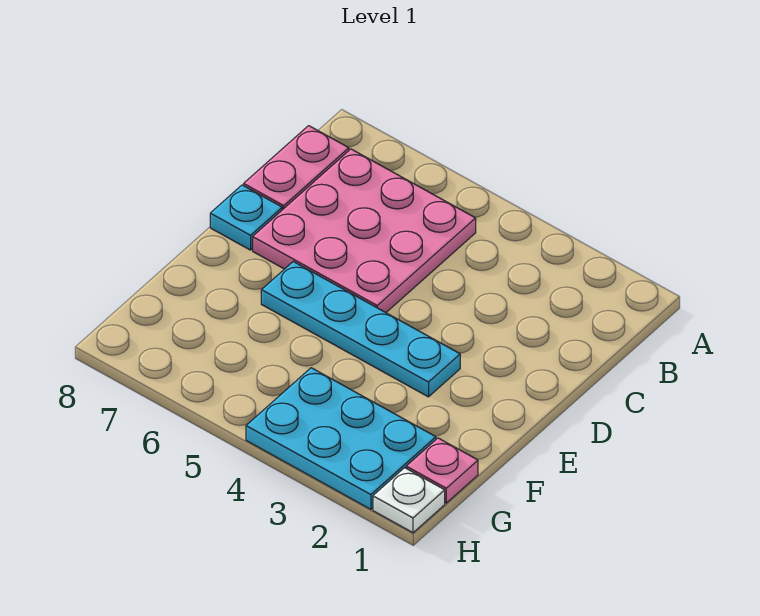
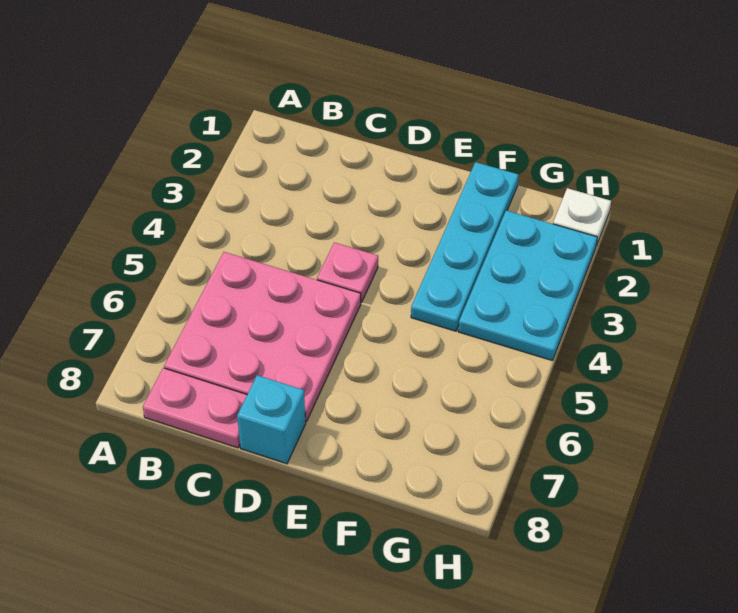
cyan plate D8 level 1 -> cyan brick D8 level 1
cyan plate E3:E6 level 1 -> cyan plate F1:F4 level 1
pink plate G1 level 1 -> pink plate D4 level 1

